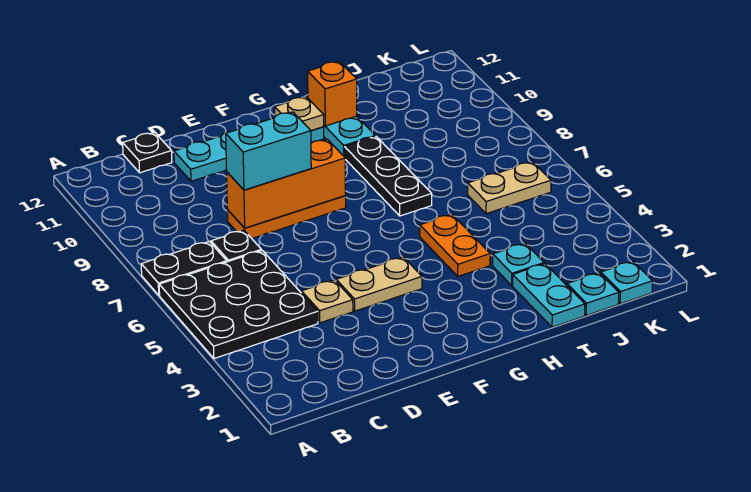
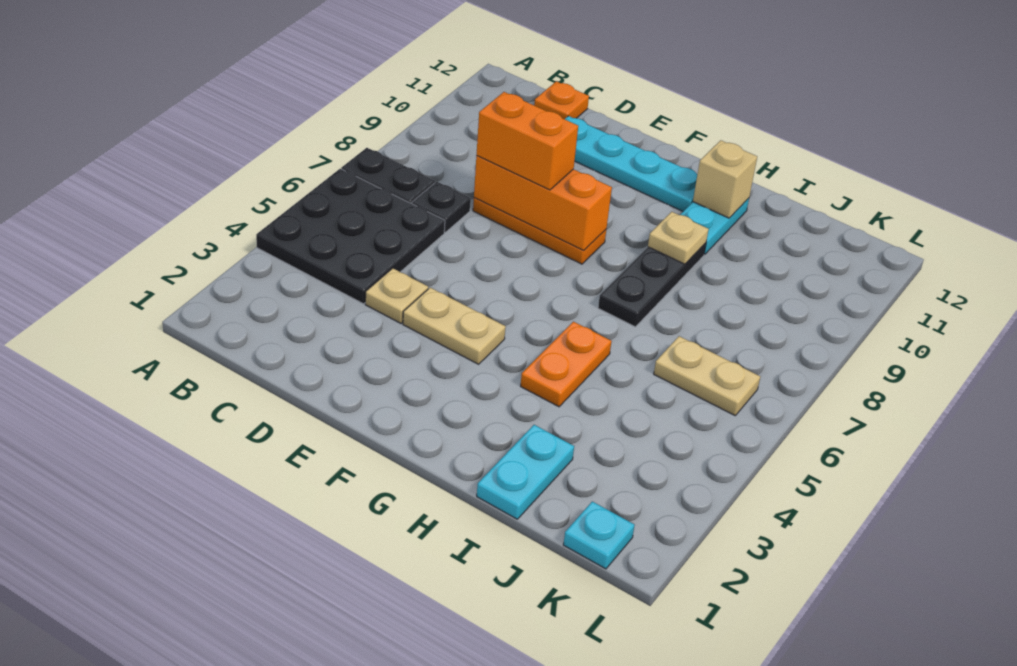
black plate C12 level 1 -> orange plate C12 level 1
cyan brick D8:E8 level 3 -> orange brick D8:E8 level 3
tan plate G11 level 2 -> tan plate H9 level 2
orange brick H11 level 2 -> tan brick H11 level 2
cyan plate I3 level 1 -> none
cyan plate J1 level 1 -> none

